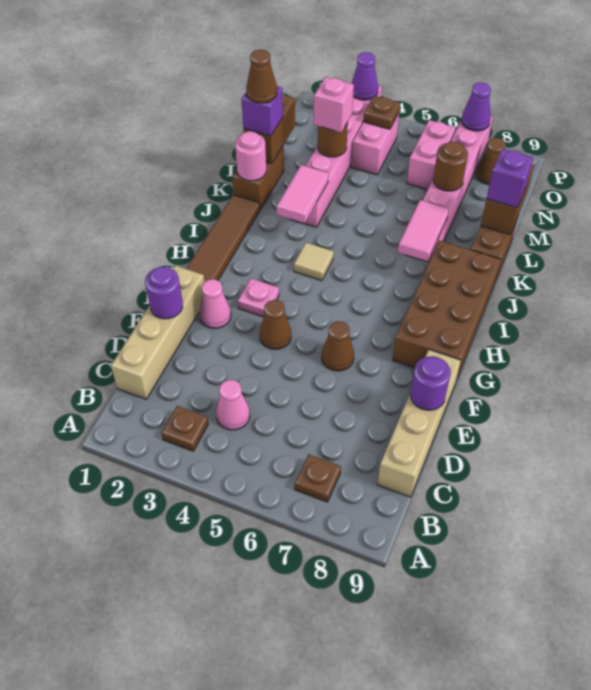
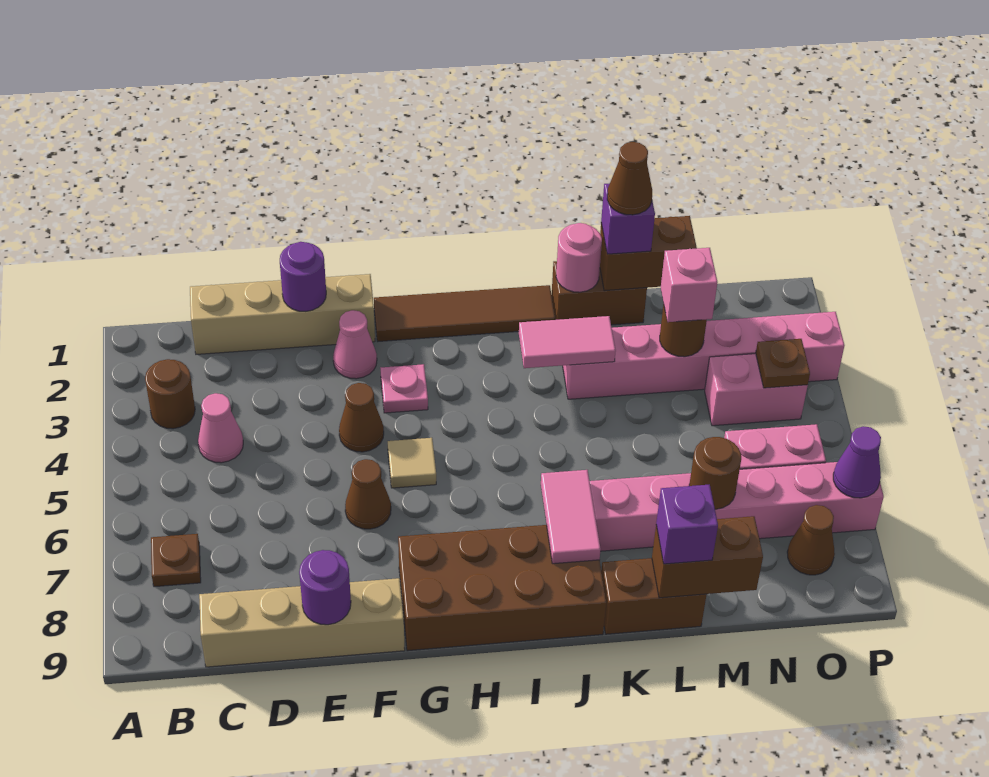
brown plate B3 level 1 -> brown round brick B3 level 1
tan tile I4 level 1 -> tan tile G5 level 1
pink tile J7:K7 level 2 -> pink tile J7:J8 level 2
purple cone P3 level 2 -> none

